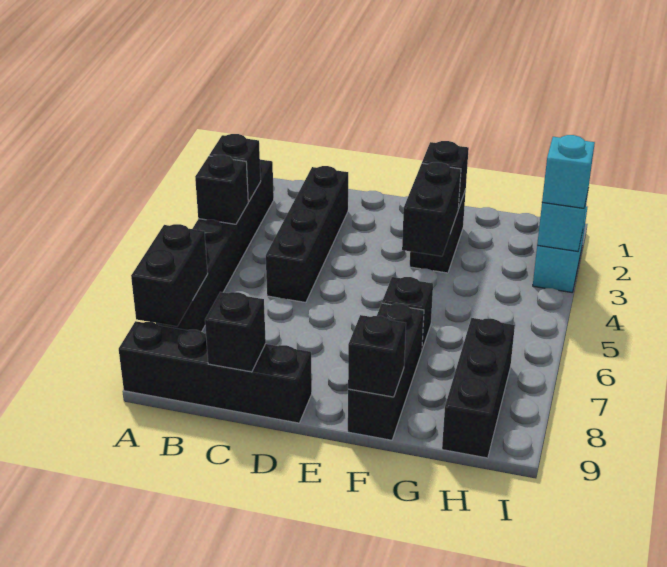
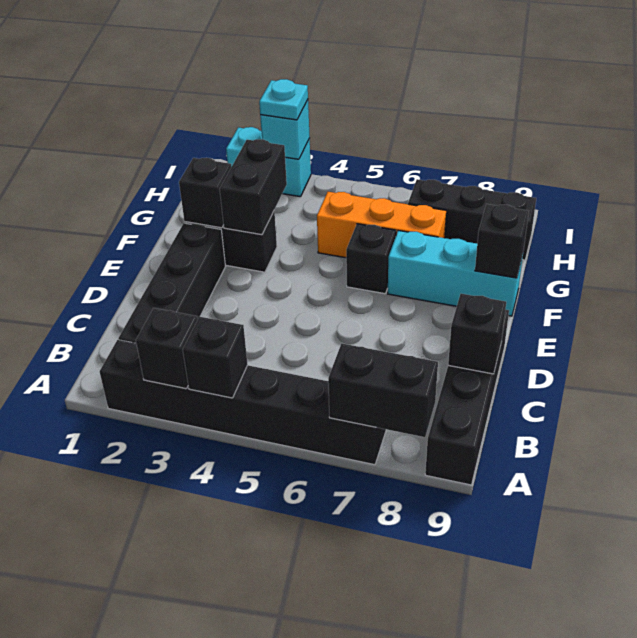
black brick C2:C5 level 1 -> black brick B2:E2 level 1
black brick F3:F4 level 2 -> black brick F3:G3 level 2
black brick F7:F9 level 1 -> cyan brick F7:F9 level 1
none -> orange brick G5:G7 level 1
cyan brick I3 level 3 -> cyan plate I3 level 3

